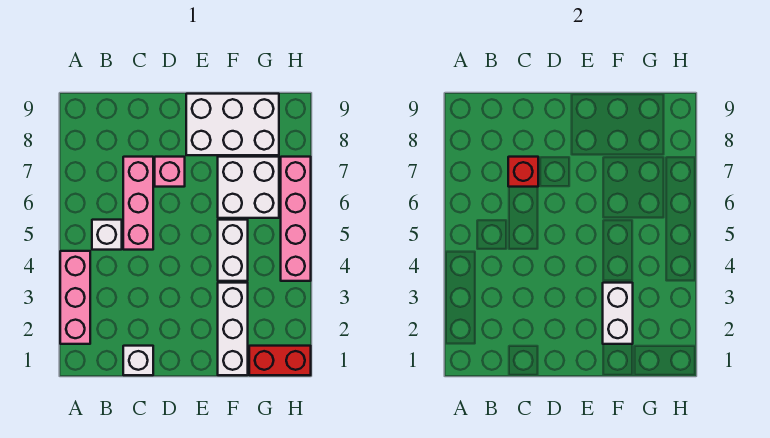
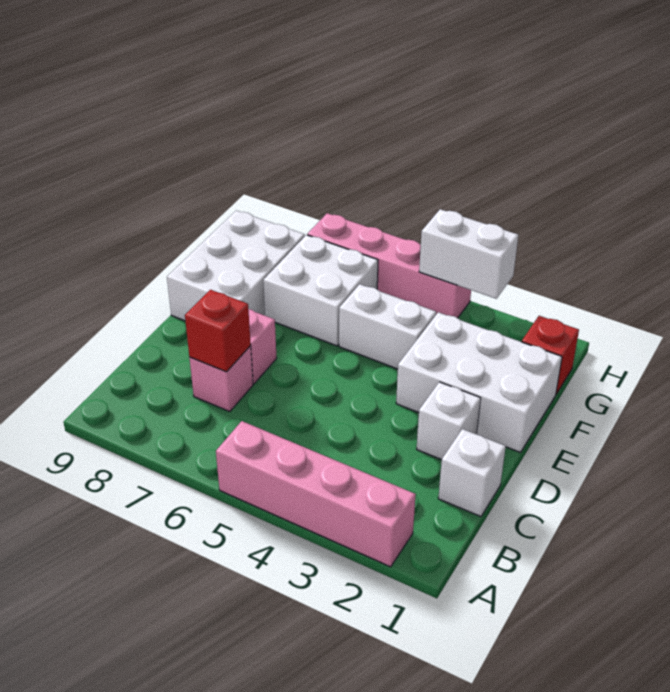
pink brick A2:A4 level 1 -> pink brick A2:A5 level 1
white brick B5 level 1 -> white brick D2 level 1
pink brick C5:C7 level 1 -> pink brick C7 level 1
white brick F1:F3 level 1 -> white brick E1:F3 level 1
white brick F2:F3 level 2 -> white brick H3:H4 level 2
red brick G1:H1 level 1 -> red brick G1 level 1

